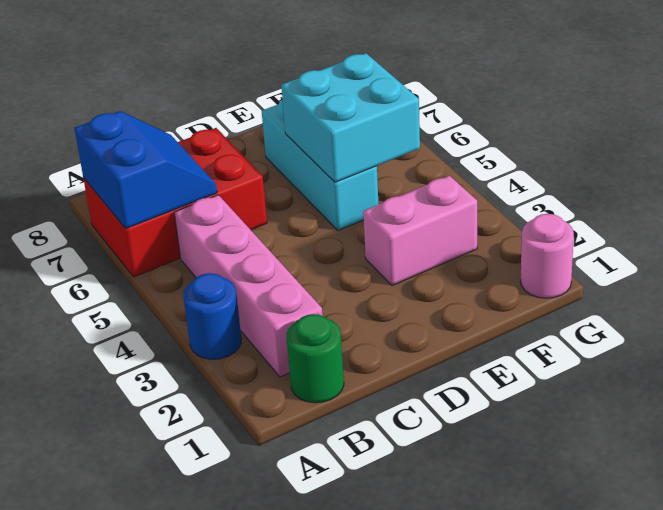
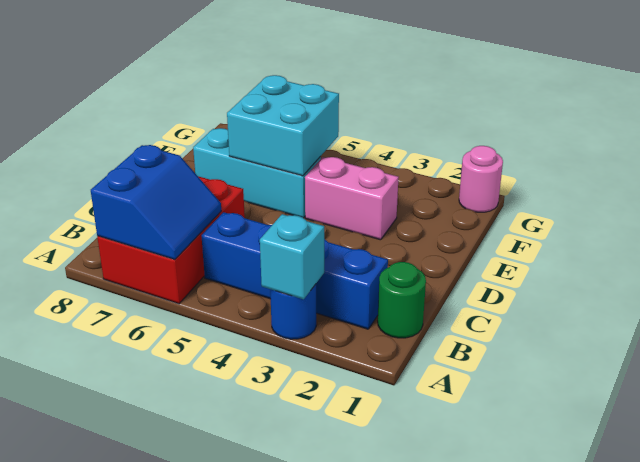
none -> cyan brick A3 level 2
blue slope A6:B7 level 2 top A -> blue slope A6:B7 level 2 top 7
pink brick B2:B5 level 1 -> blue brick B2:B5 level 1
pink brick E3:F3 level 1 -> pink brick E3:E4 level 1

